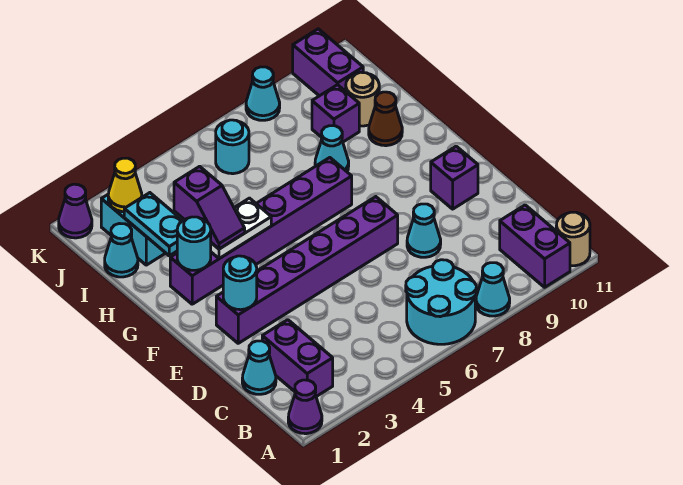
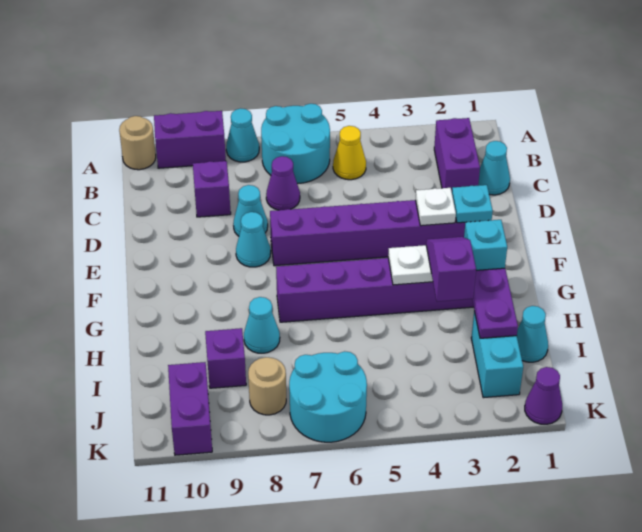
purple cone A1 level 1 -> purple cone C7 level 1
purple brick A10:B10 level 1 -> purple brick A9:A10 level 1
cyan round brick E2 level 2 -> cyan plate E2 level 2
none -> white plate E3 level 2
purple brick E10 level 1 -> purple brick C9 level 1
cyan round brick G2 level 2 -> cyan brick G2 level 2
cyan plate H2:I2 level 2 -> purple plate H2:I2 level 2
brown cone H10 level 1 -> none
tan round brick I10 level 1 -> tan round brick J8 level 1
yellow cone J2 level 2 -> yellow cone B5 level 1
cyan round brick J6 level 1 -> cyan round brick J6:K7 level 1
cyan cone K8 level 1 -> cyan cone E8 level 1

